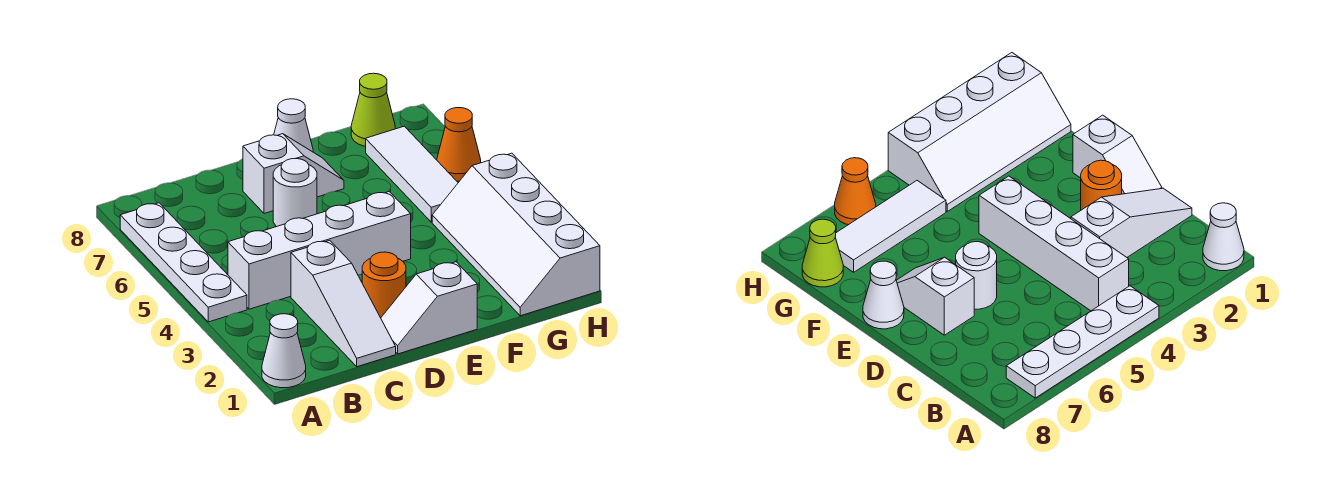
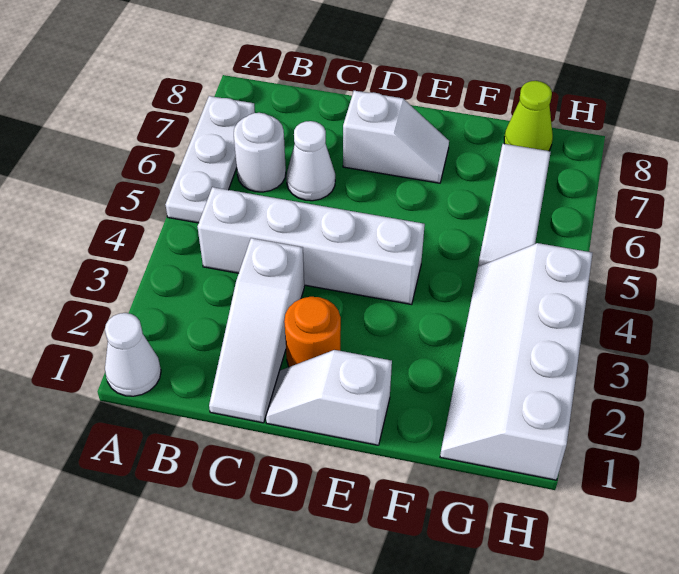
white plate A4:A7 level 1 -> white plate A5:A7 level 1
white round brick D6 level 1 -> white round brick B6 level 1
white cone E8 level 1 -> white cone C6 level 1
orange cone H6 level 1 -> none

